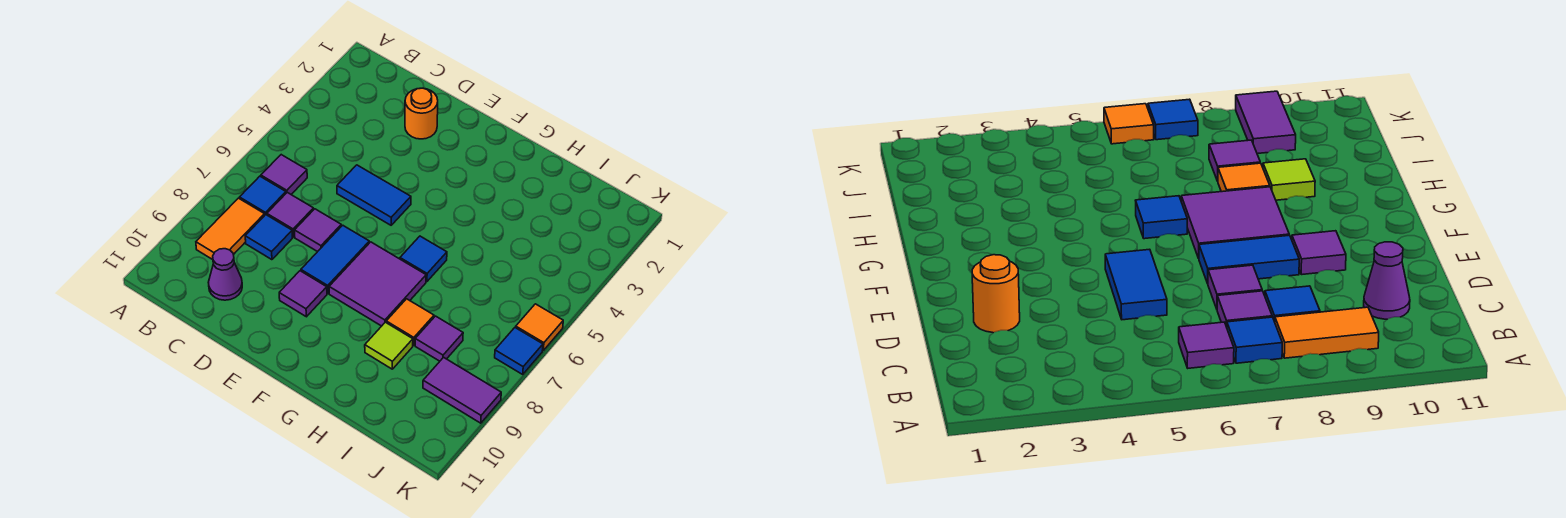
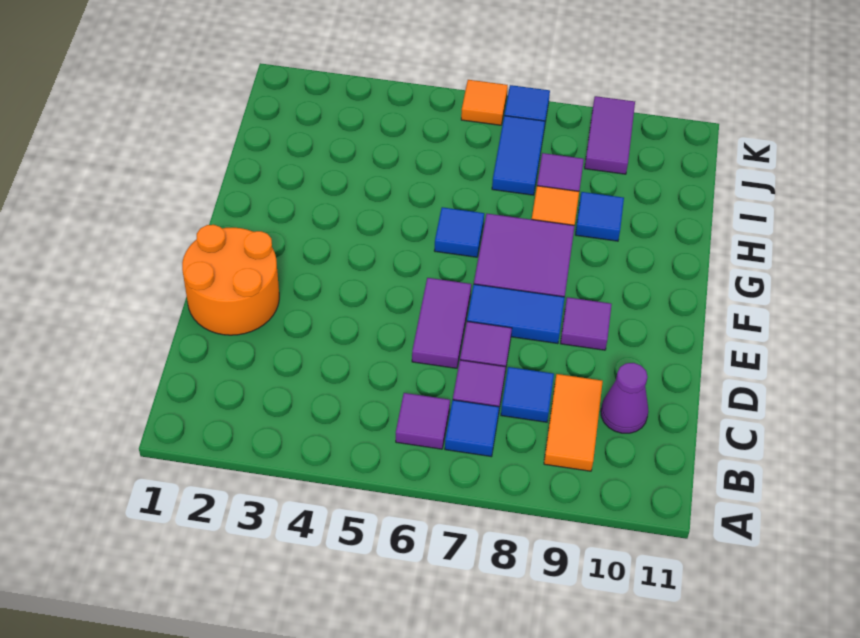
orange tile B8:B9 level 1 -> orange tile B9:C9 level 1
orange round brick D2 level 1 -> orange round brick D1:E2 level 1
blue tile D5:E5 level 1 -> blue tile I7:J7 level 1
none -> purple tile D6:E6 level 1
lime tile H9 level 1 -> blue tile H9 level 1

